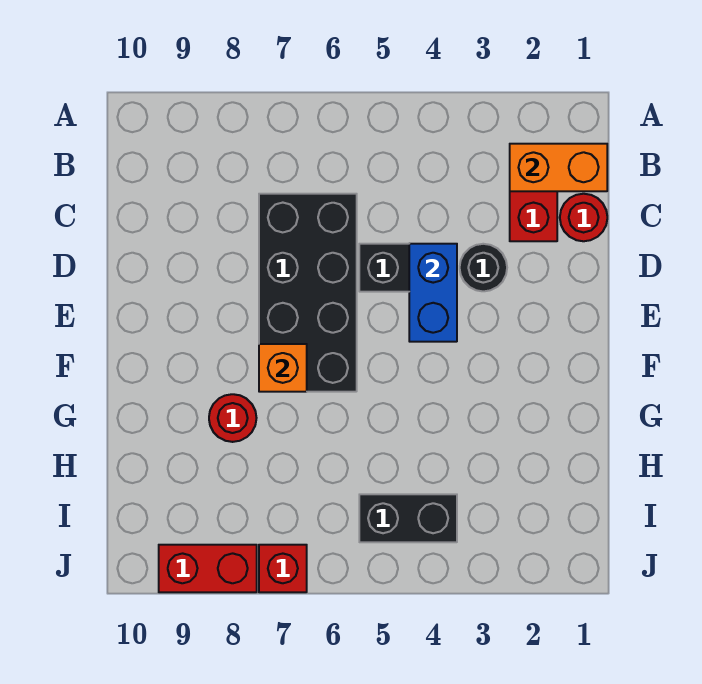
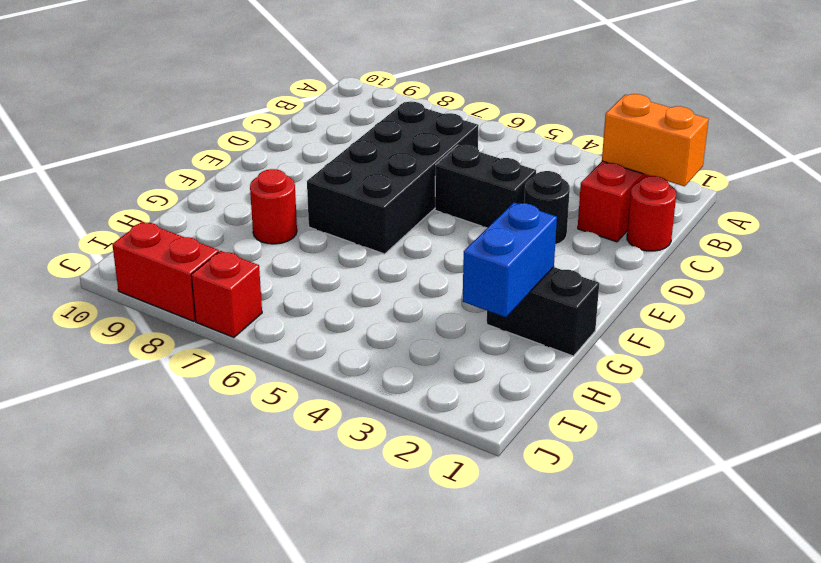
blue brick D4:E4 level 2 -> blue brick G2:H2 level 2
orange brick F7 level 2 -> none
black brick I4:I5 level 1 -> black brick G1:G2 level 1

